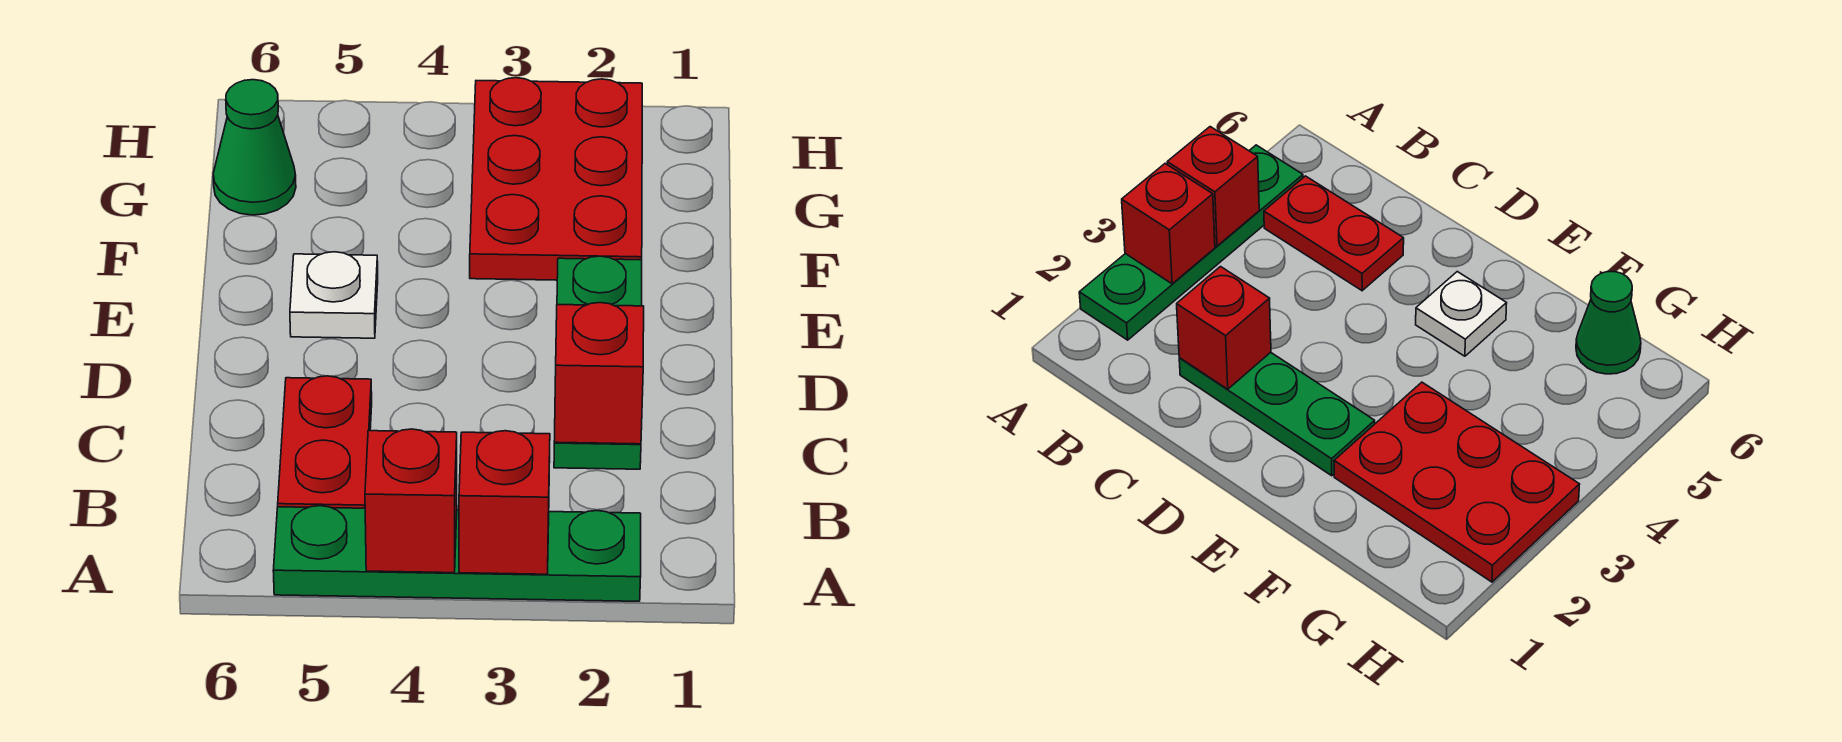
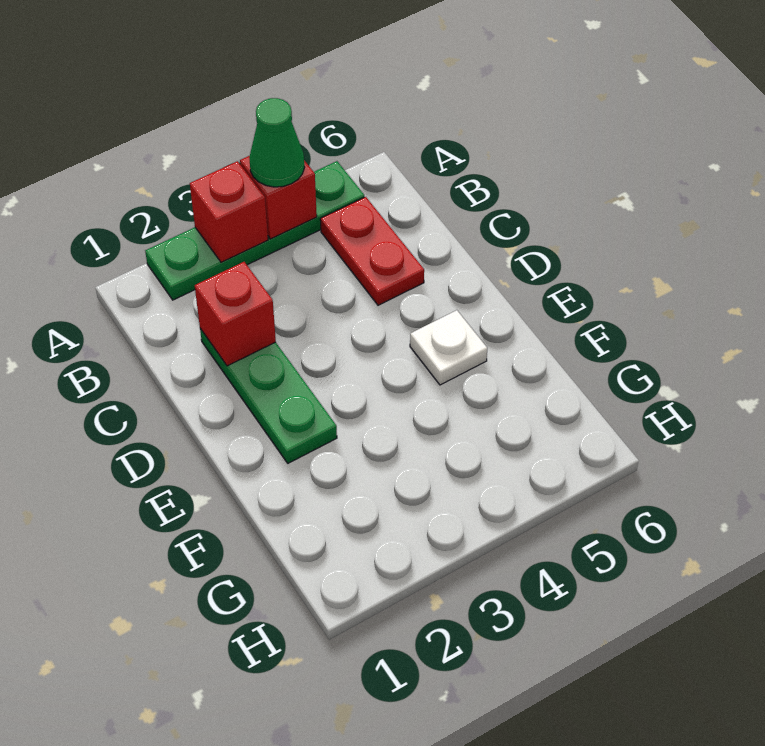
red plate F2:H3 level 1 -> none
green cone G6 level 1 -> green cone A4 level 3

